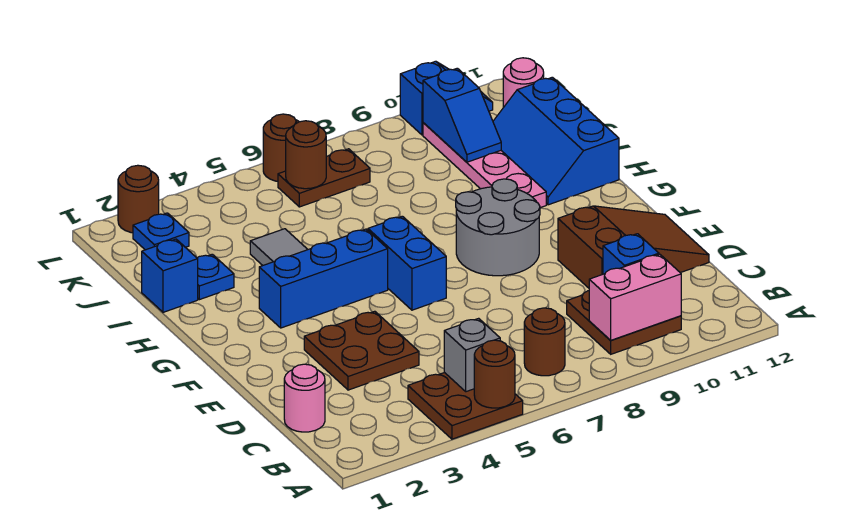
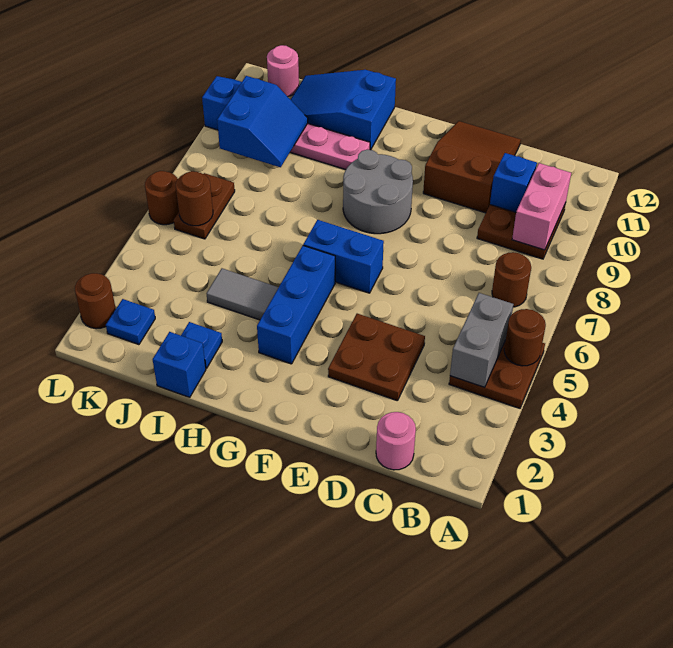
grey brick B5 level 2 -> grey brick B4:B5 level 2
blue slope H11:J12 level 1 top 12 -> blue slope H11:J12 level 1 top H
blue slope J10:K10 level 2 top K -> blue slope J9:K10 level 2 top K

